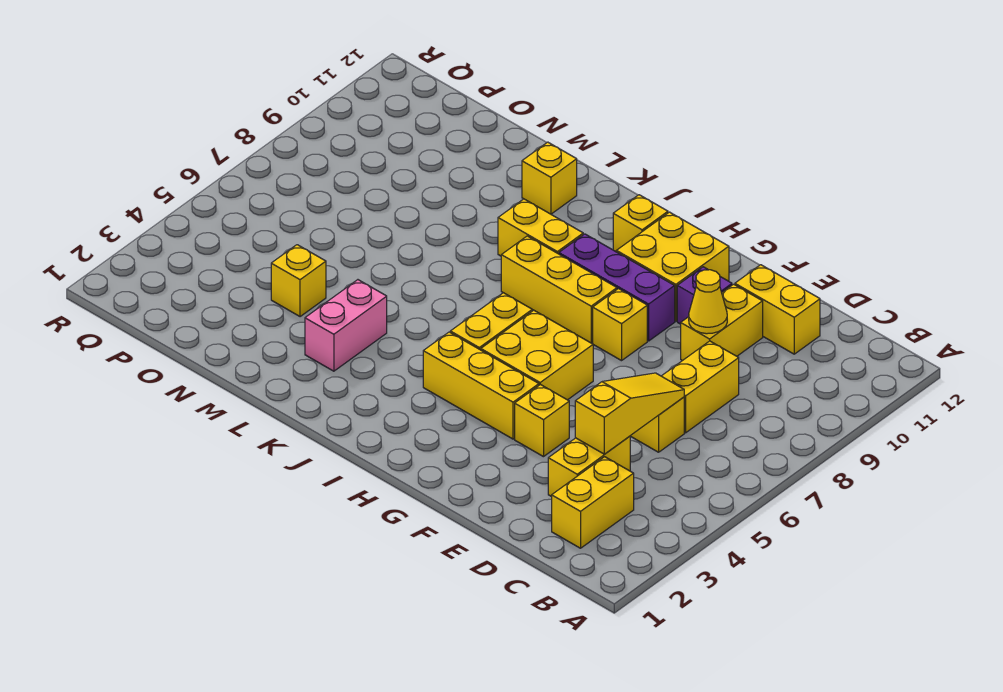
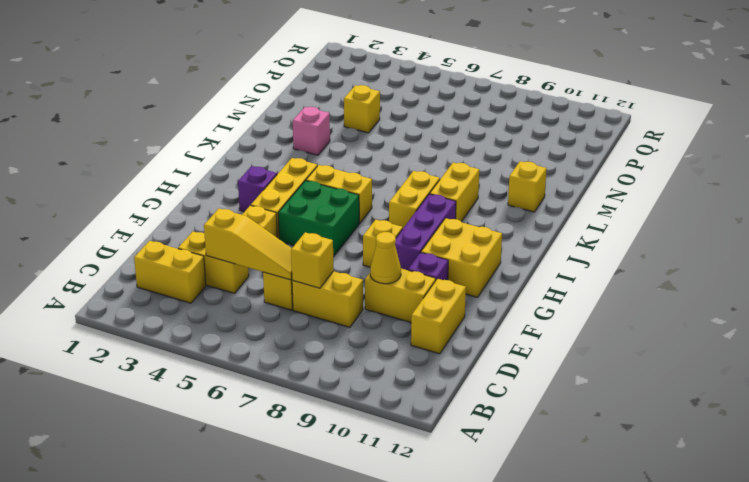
yellow brick G5:H6 level 1 -> green brick G5:H6 level 1
none -> purple brick H3 level 1
yellow brick H8:J8 level 1 -> yellow brick I8:J8 level 1
yellow brick I11 level 1 -> yellow brick D7 level 2
pink brick L3:L4 level 1 -> pink brick L3 level 1

